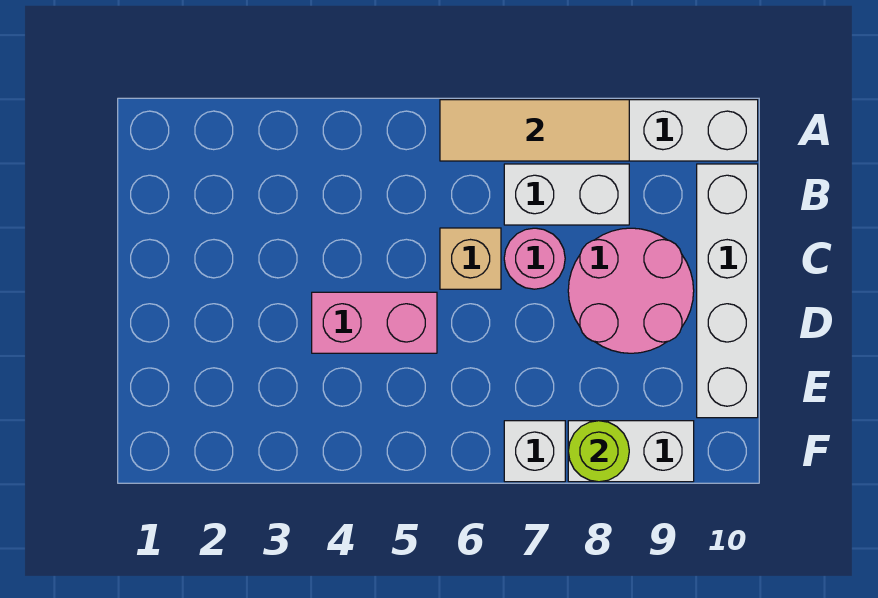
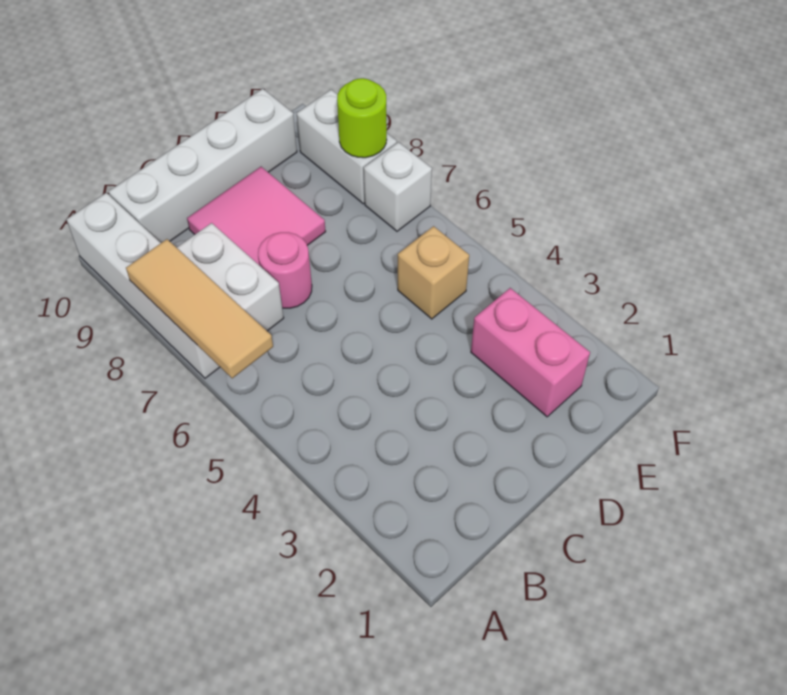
tan brick C6 level 1 -> tan brick E5 level 1
pink round brick C8:D9 level 1 -> pink tile C8:D9 level 1
pink brick D4:D5 level 1 -> pink brick E2:E3 level 1

